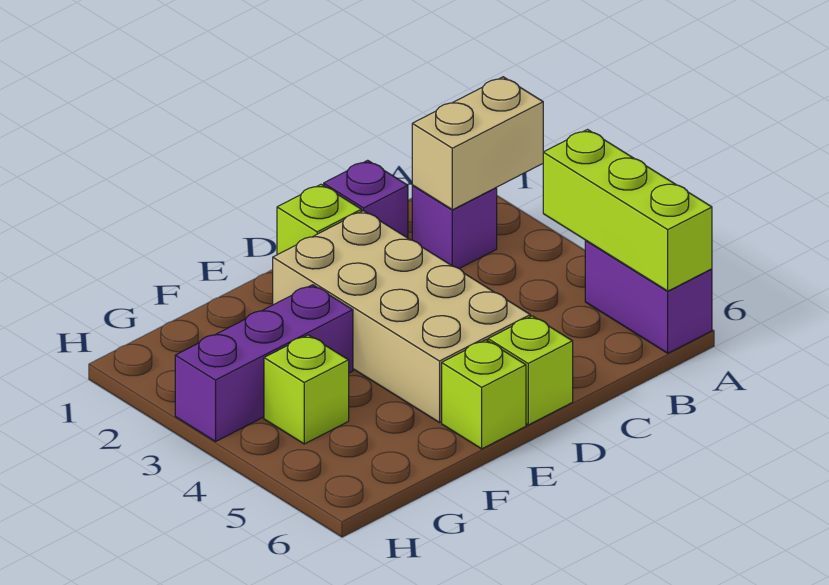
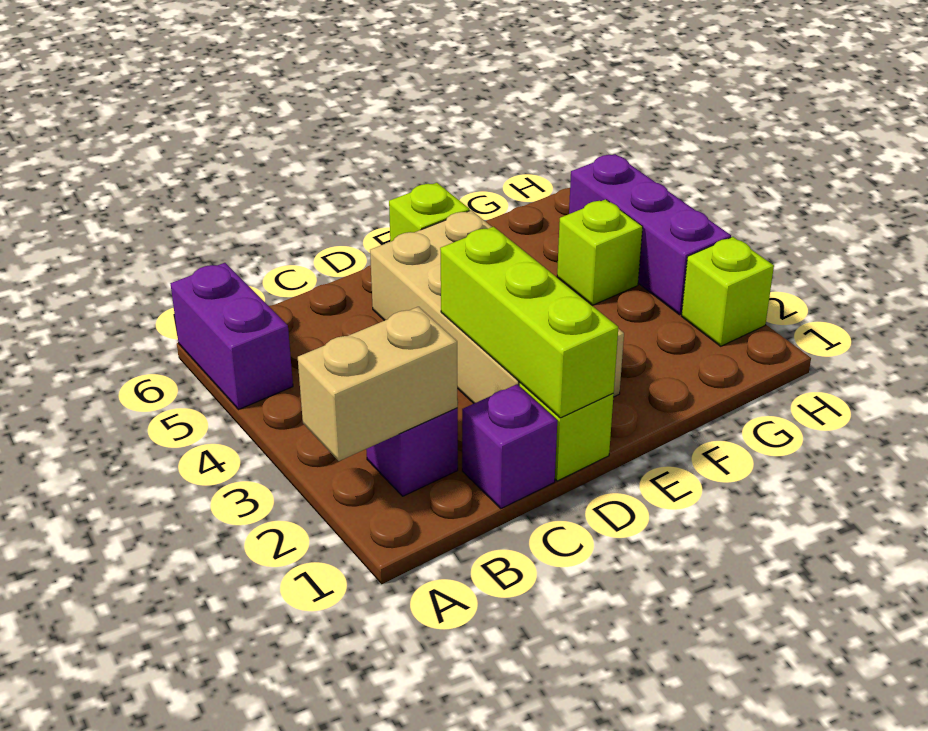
lime brick A4:A6 level 2 -> lime brick D1:D3 level 2
lime brick D6 level 1 -> lime brick H2 level 1
purple brick F3:H3 level 1 -> purple brick H3:H5 level 1

